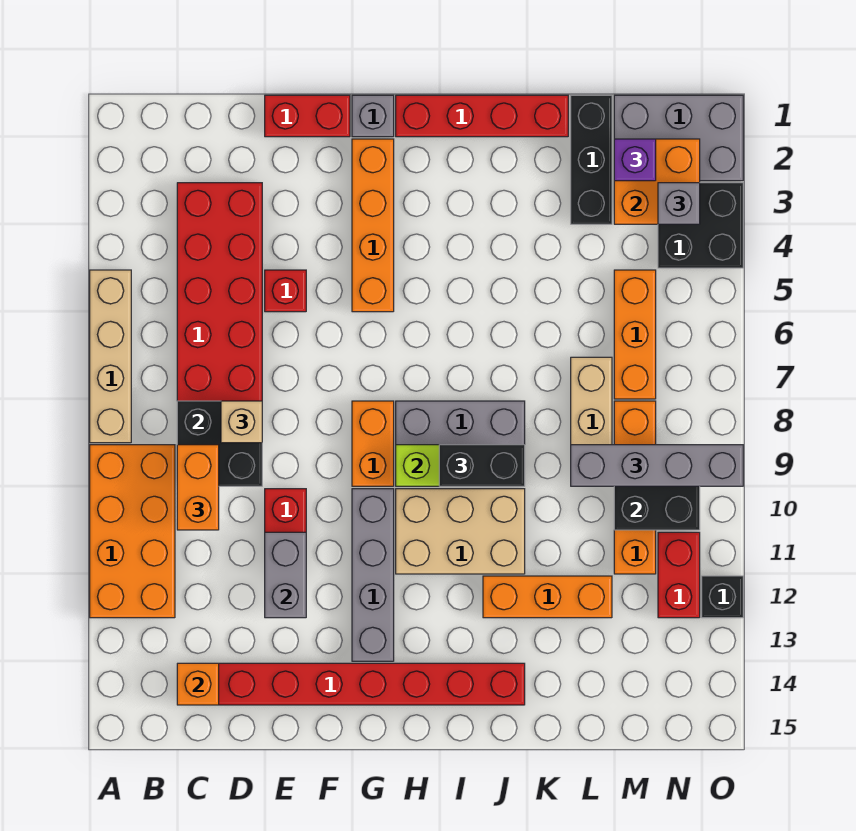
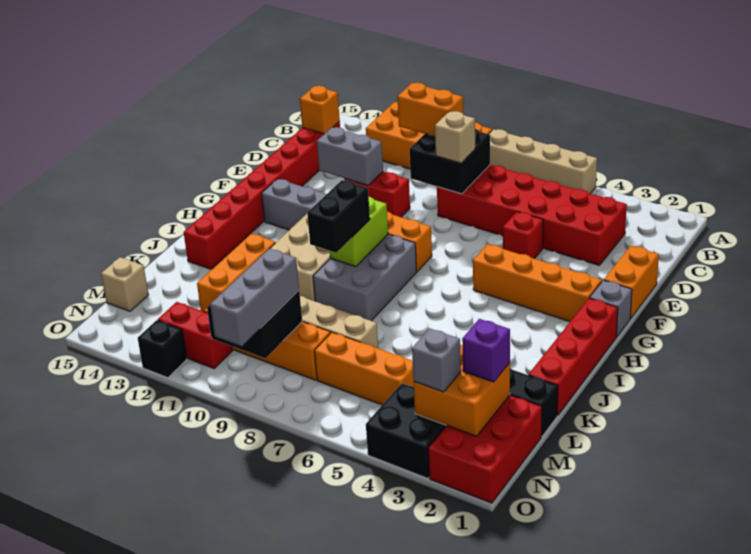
red brick E1:F1 level 1 -> orange brick E1:F1 level 1
grey brick L9:O9 level 3 -> grey brick M9:O9 level 3
grey brick M1:O2 level 1 -> red brick M1:O2 level 1
none -> tan brick M15 level 1

